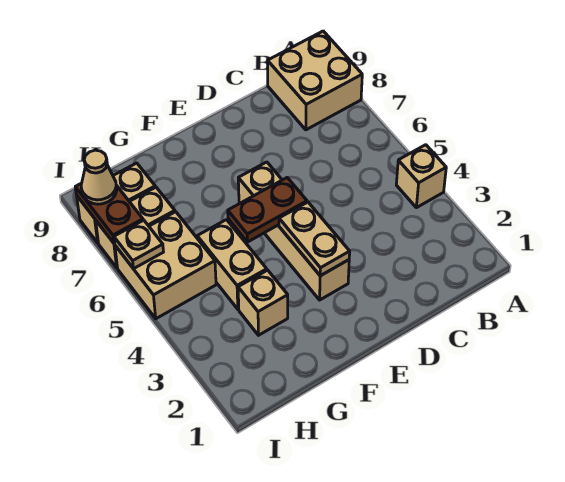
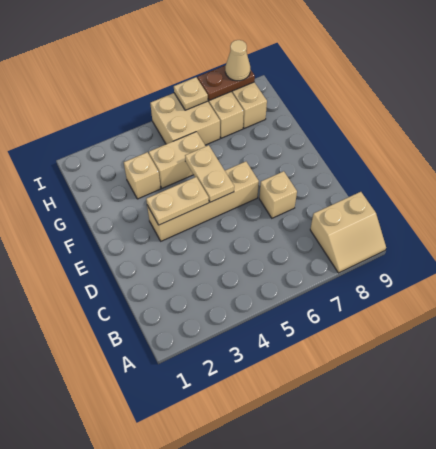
tan brick A4 level 1 -> tan brick D7 level 1
tan brick A8:B9 level 1 -> tan slope A8:B9 level 1 top B
brown plate E5:F5 level 2 -> tan plate E5:F5 level 2

